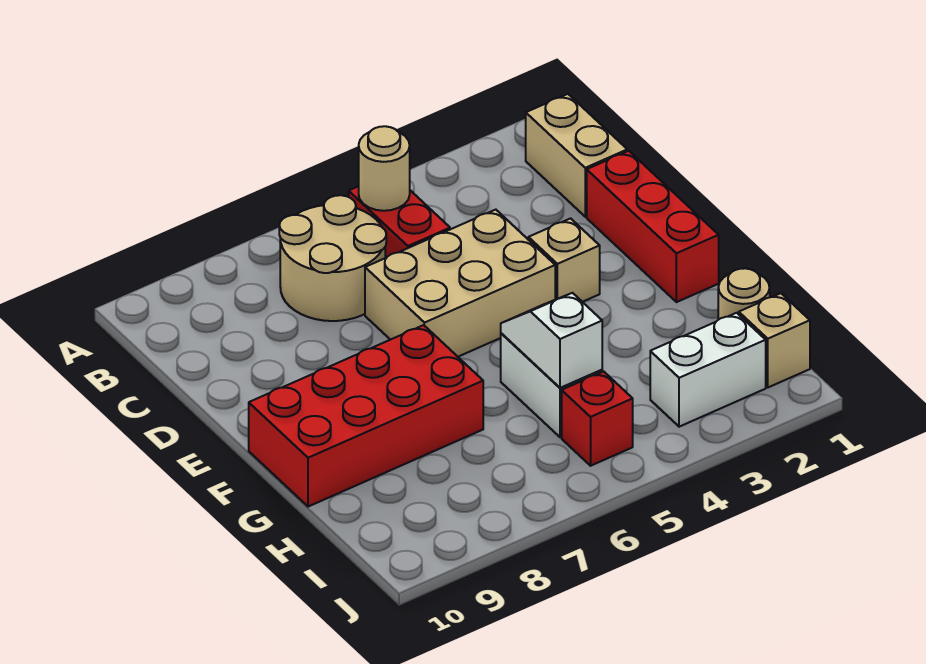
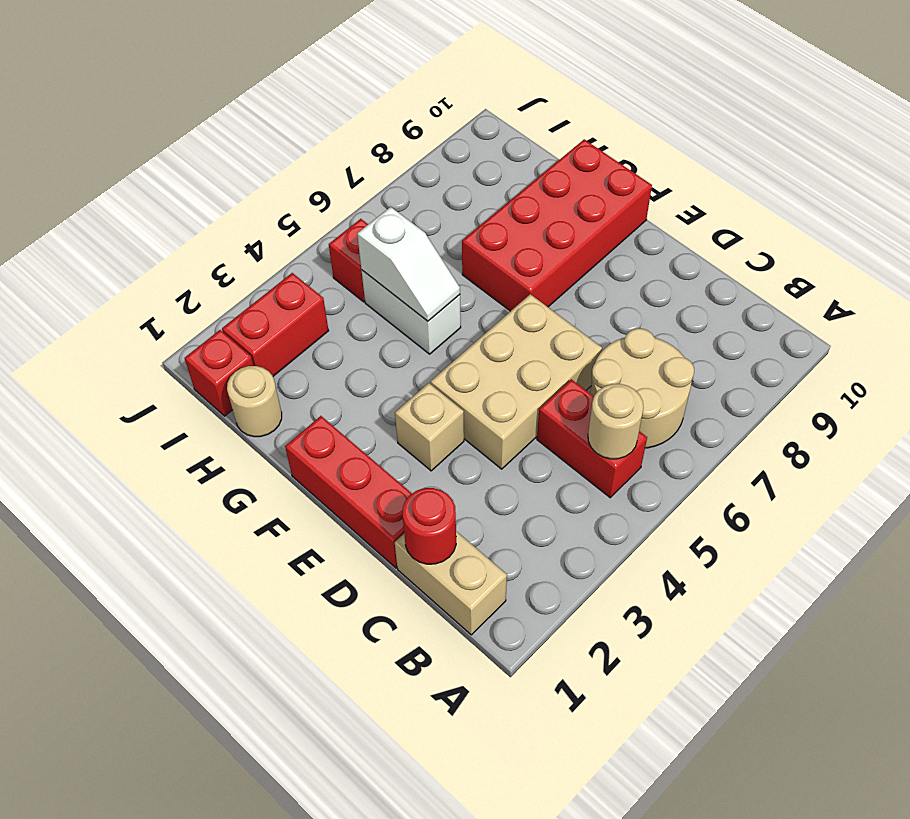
none -> red round brick C1 level 2
tan brick I1 level 1 -> red brick I1 level 1
white brick I2:I3 level 1 -> red brick I2:I3 level 1

